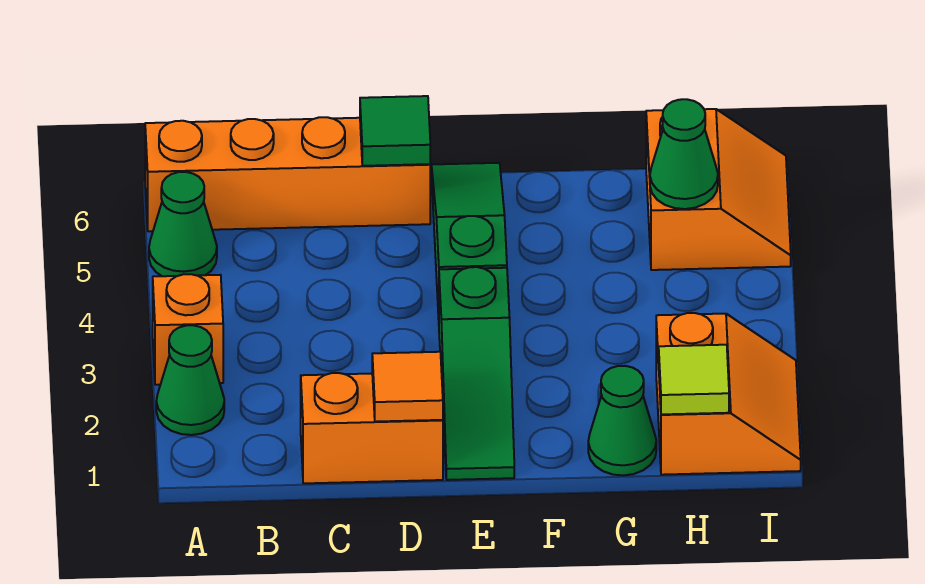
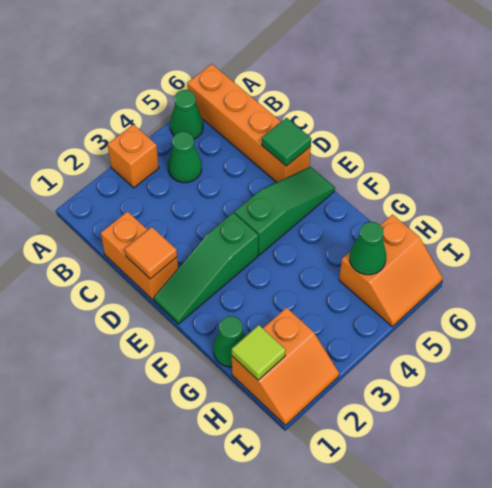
green cone A2 level 1 -> green cone B4 level 1

